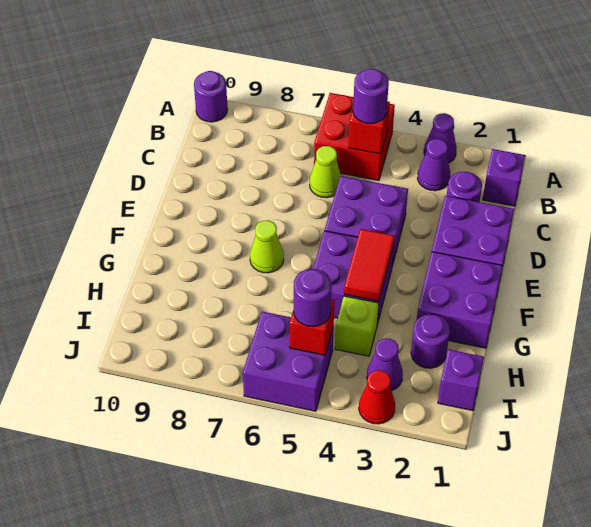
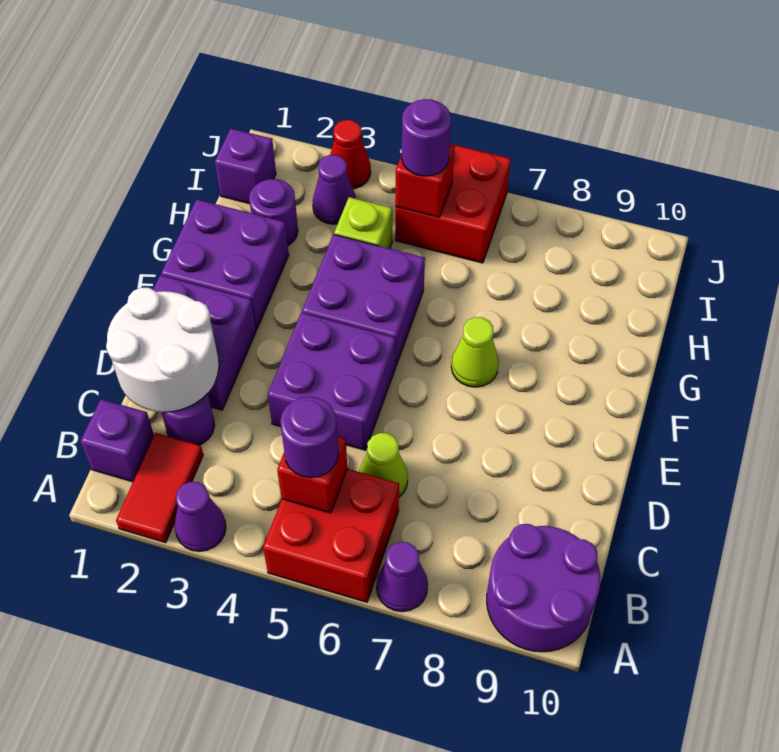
purple round brick A10 level 1 -> purple round brick A9:B10 level 1
purple cone B3 level 1 -> purple cone A7 level 1
none -> white round brick C1:D2 level 2
red tile F4:G4 level 2 -> red tile A2:B2 level 1
purple brick I5:J6 level 1 -> red brick I5:J6 level 1

